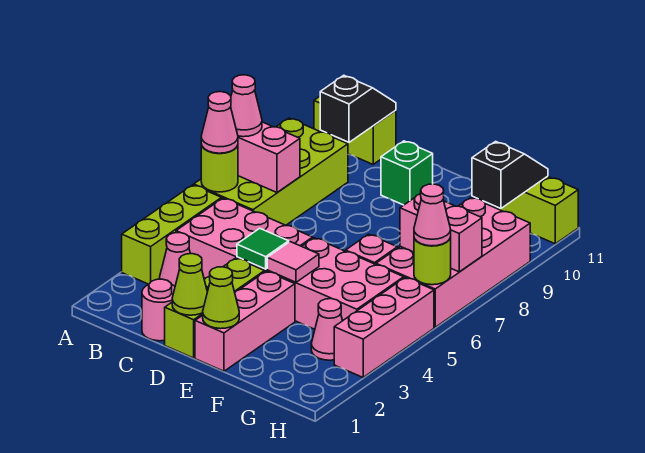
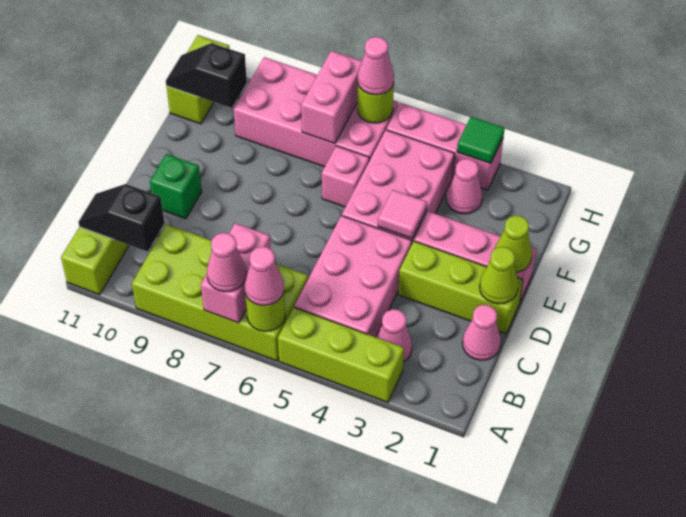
pink round brick C1 level 1 -> pink cone C1 level 1
green tile D4 level 2 -> green tile H3 level 2

